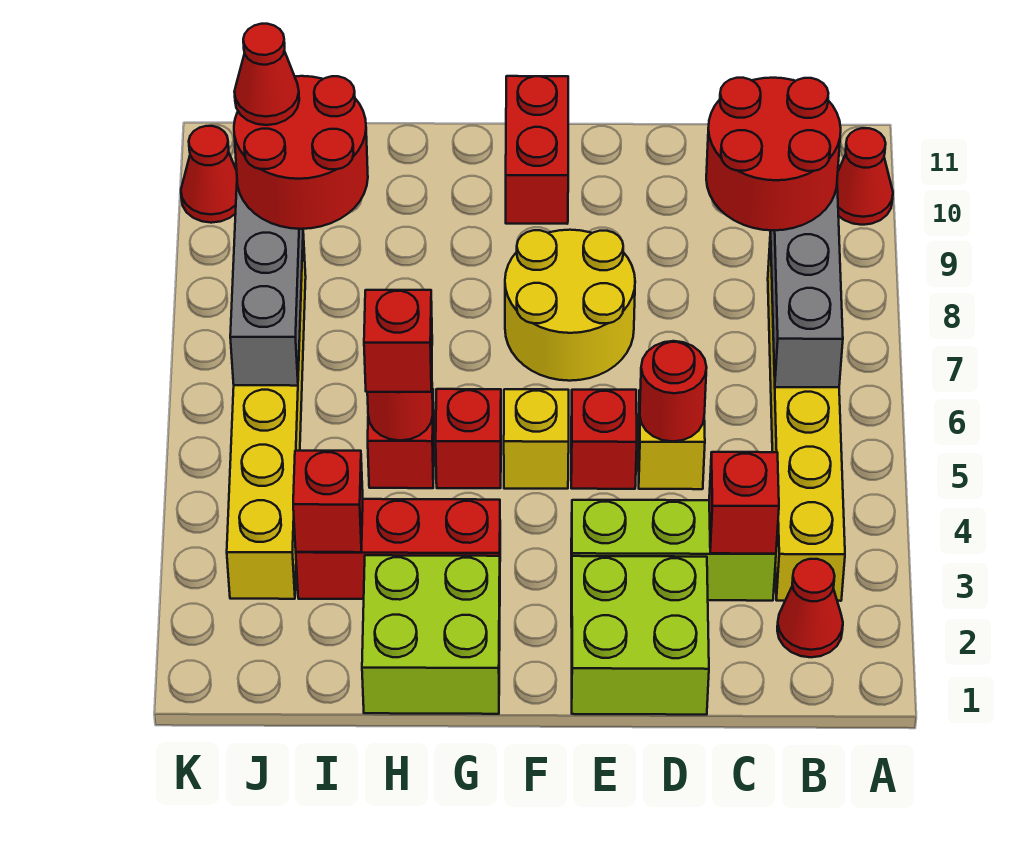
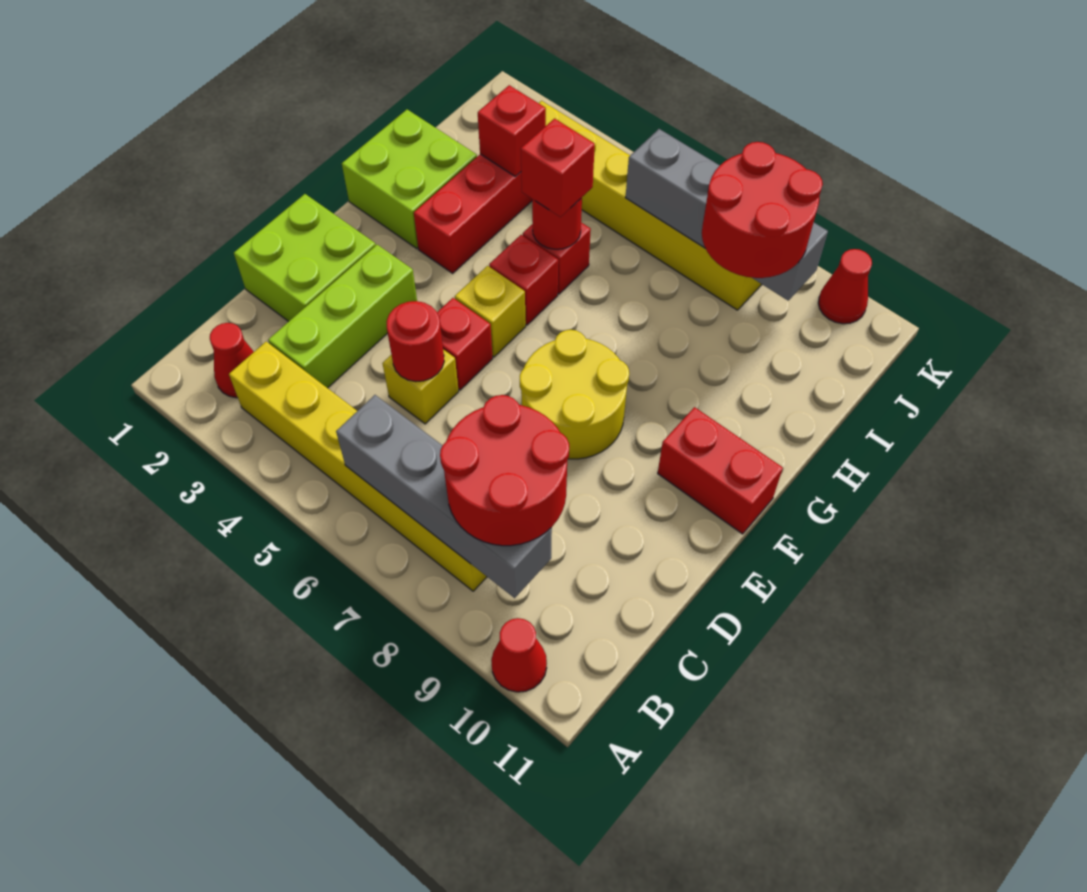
red brick C3 level 2 -> none
red cone J9 level 4 -> none

